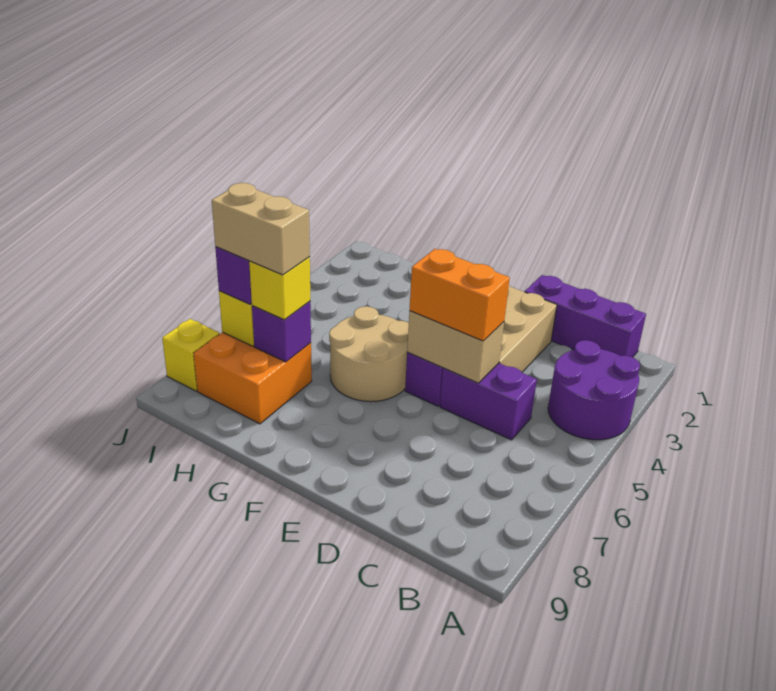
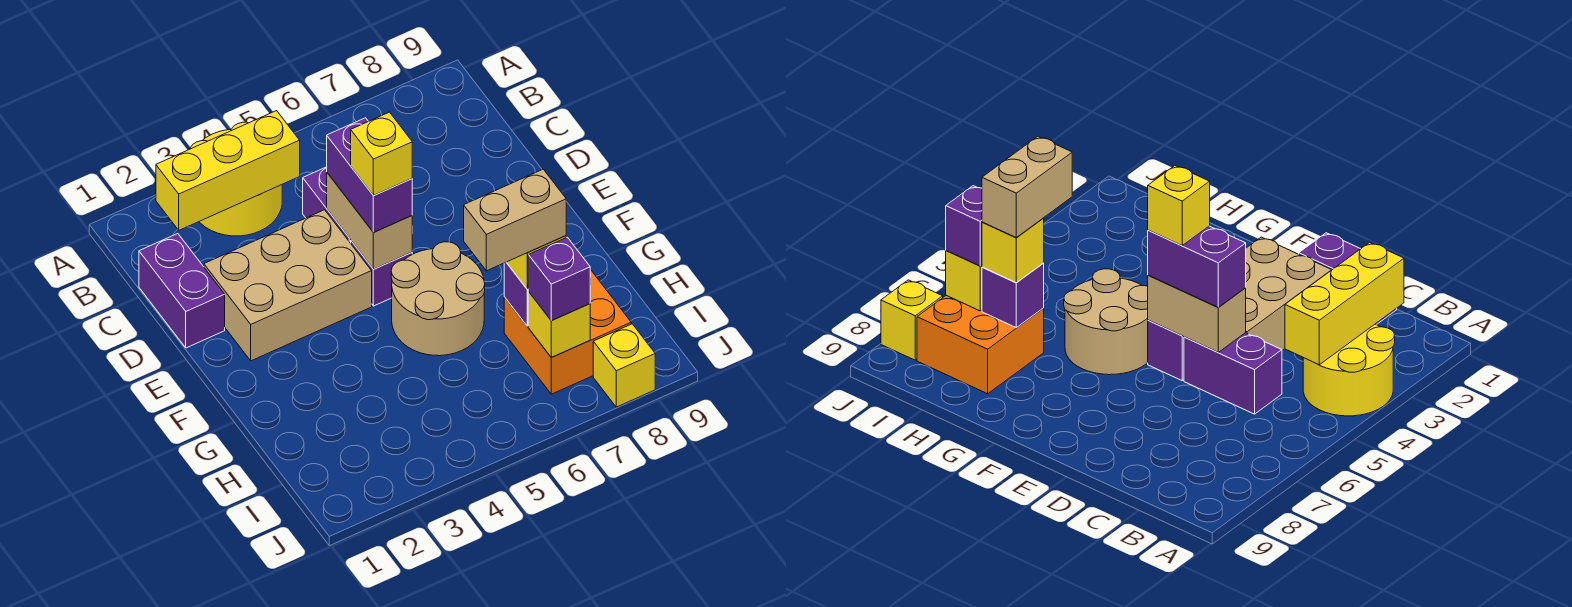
purple round brick A3:B4 level 1 -> yellow round brick A3:B4 level 1
purple brick B1:D1 level 1 -> purple brick C1:D1 level 1
none -> yellow brick B2:B4 level 2
orange brick D5:E5 level 3 -> purple brick D5:E5 level 3
none -> yellow brick E5 level 4
tan brick H7:I7 level 4 -> tan brick H6:H7 level 4

